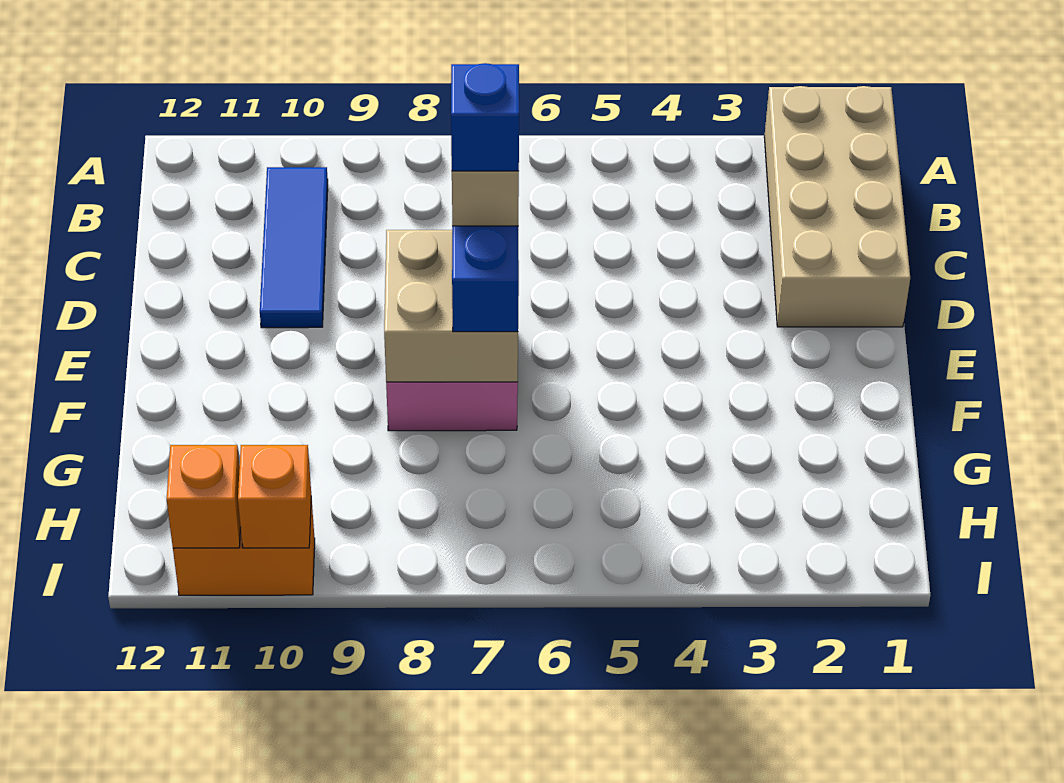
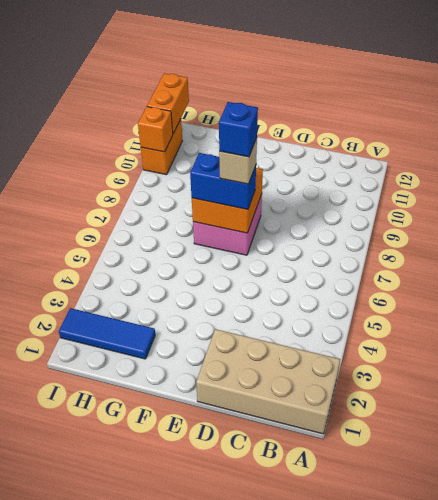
blue tile B10:D10 level 1 -> blue tile G2:I2 level 1
tan brick E7:F8 level 2 -> orange brick E7:F8 level 2
orange brick I11 level 2 -> orange brick I11:I12 level 2

